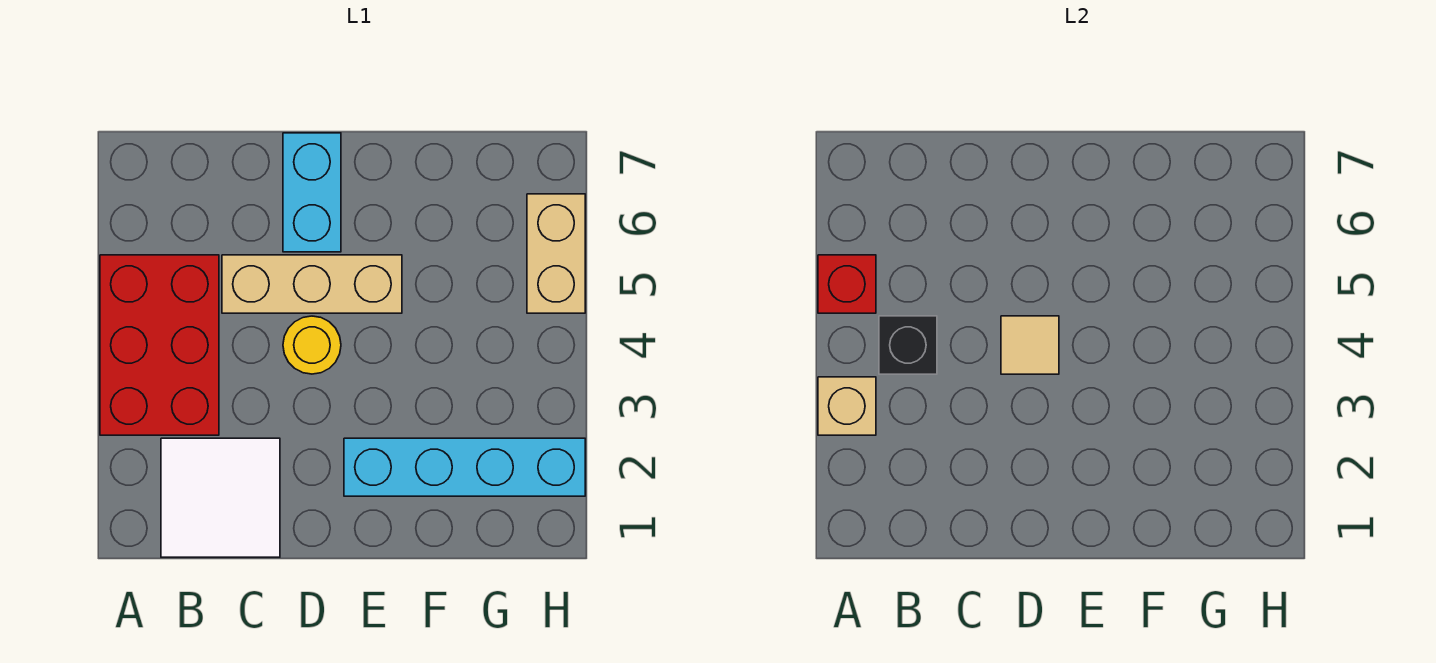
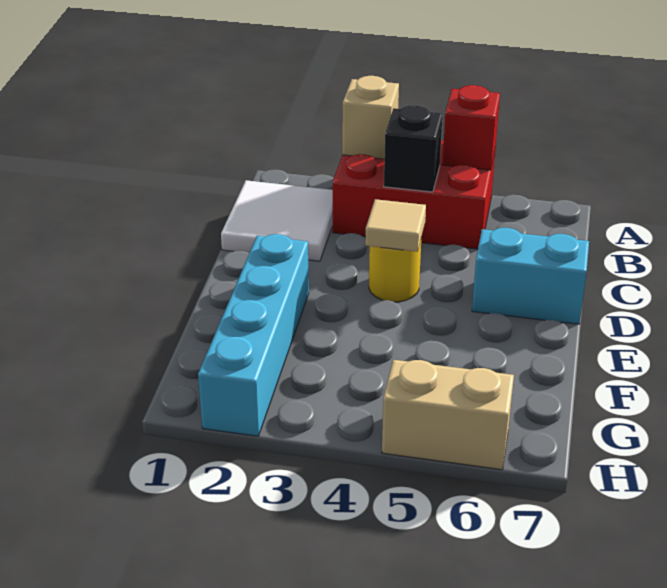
tan brick C5:E5 level 1 -> none

